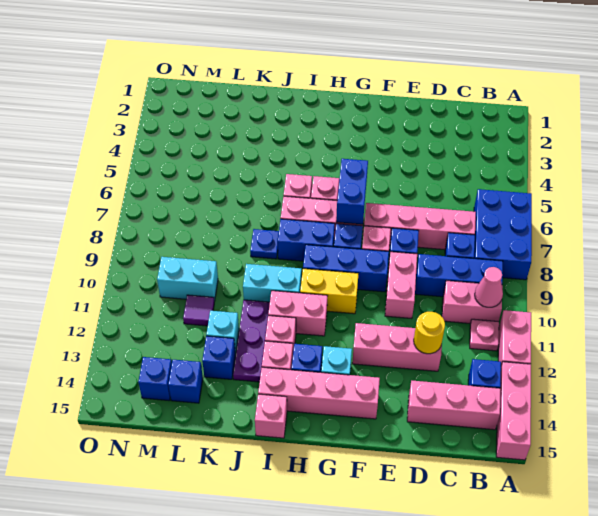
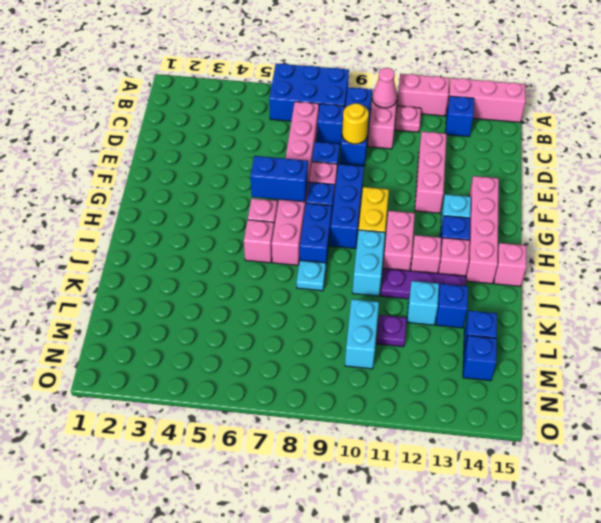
pink brick B14:D14 level 1 -> none
yellow round brick D12 level 2 -> yellow round brick D9 level 2
pink brick E9:E10 level 1 -> none
blue plate J8 level 1 -> cyan plate J8 level 1
purple tile L11 level 1 -> purple plate L11 level 1

